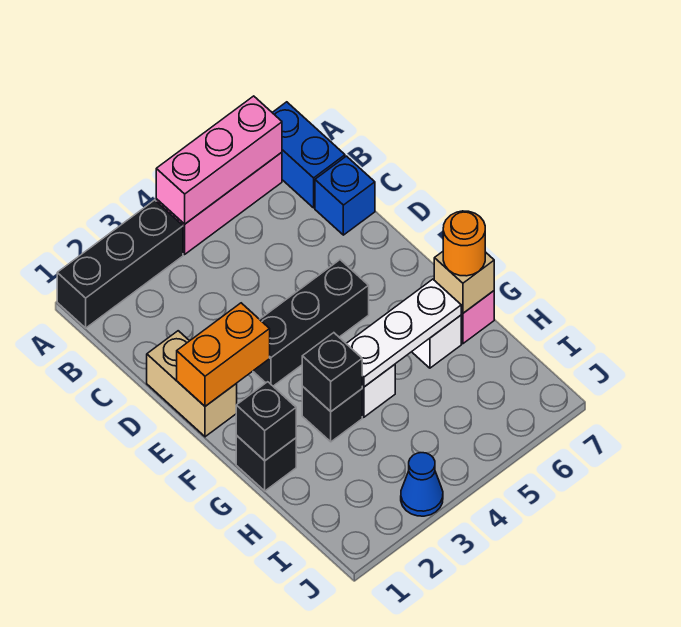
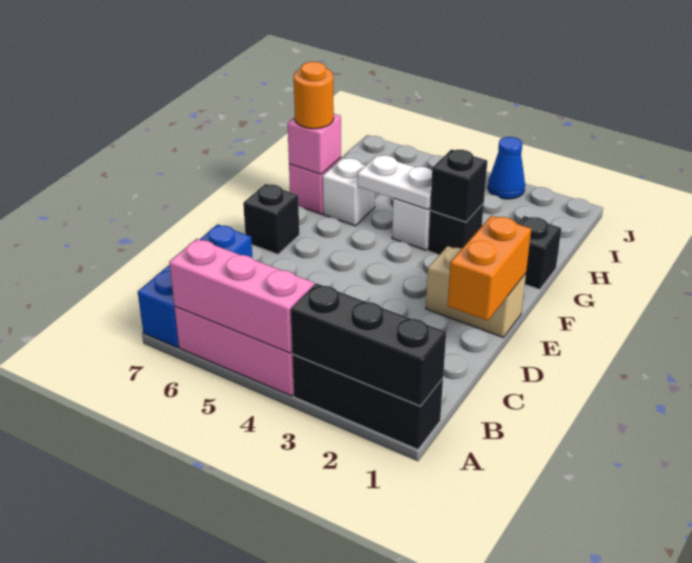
tan brick D1:E1 level 1 -> tan brick E1:E2 level 1
orange brick E1:E2 level 2 -> orange brick D1:E1 level 2
black brick E3:E5 level 1 -> black brick A1:A3 level 2
black brick G1 level 2 -> black brick E7 level 1
white plate G4:G6 level 2 -> white plate G4:G5 level 2
tan brick G7 level 2 -> pink brick G7 level 2

